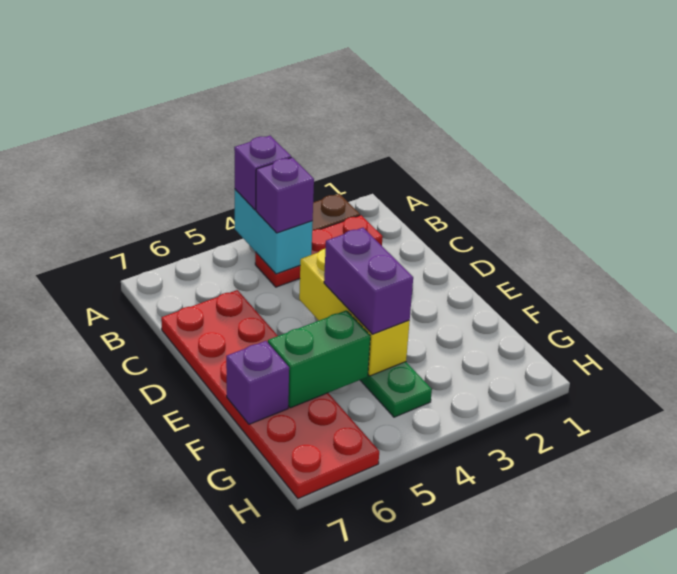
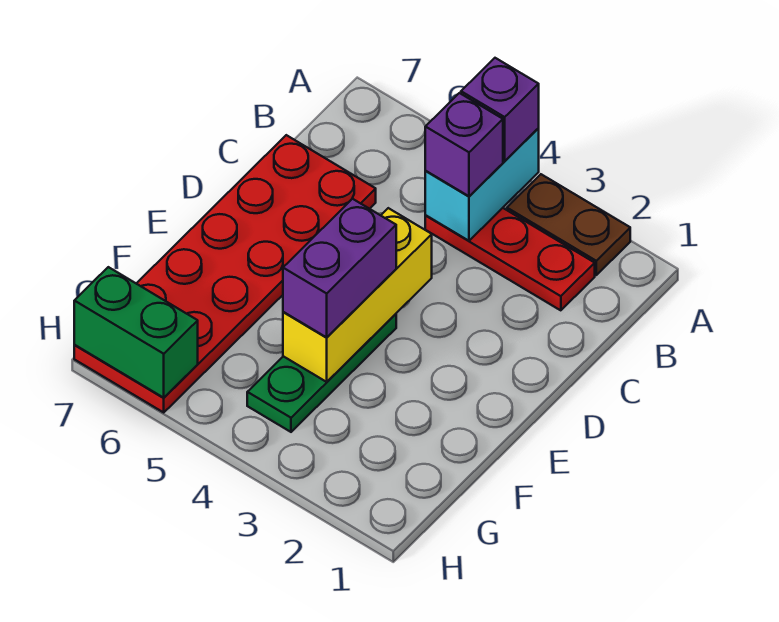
green brick F5:F6 level 2 -> green brick H6:H7 level 2
purple brick F7 level 2 -> none

